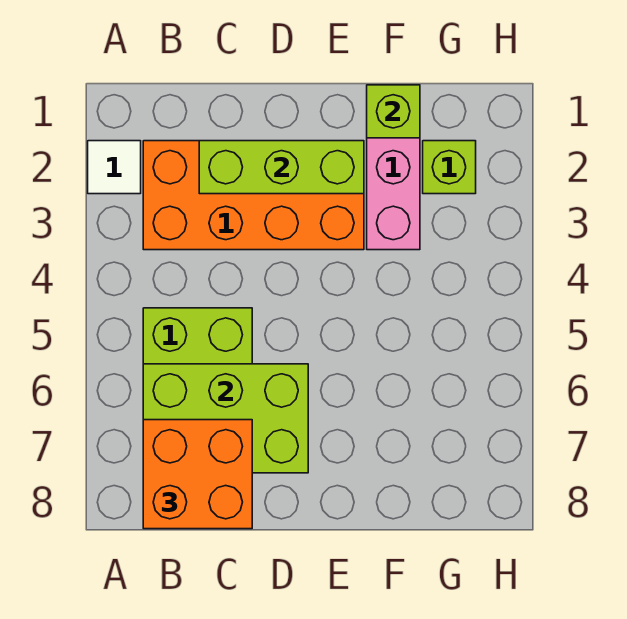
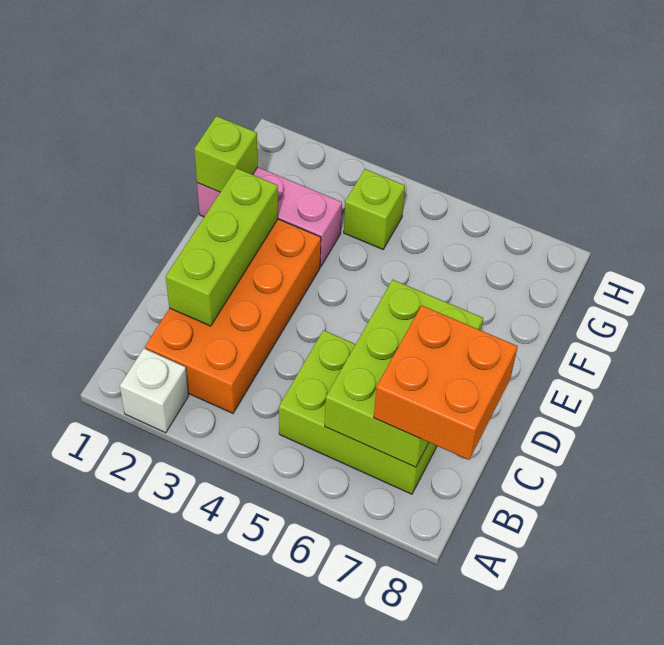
white tile A2 level 1 -> white brick A2 level 1
lime brick G2 level 1 -> lime brick G4 level 1

